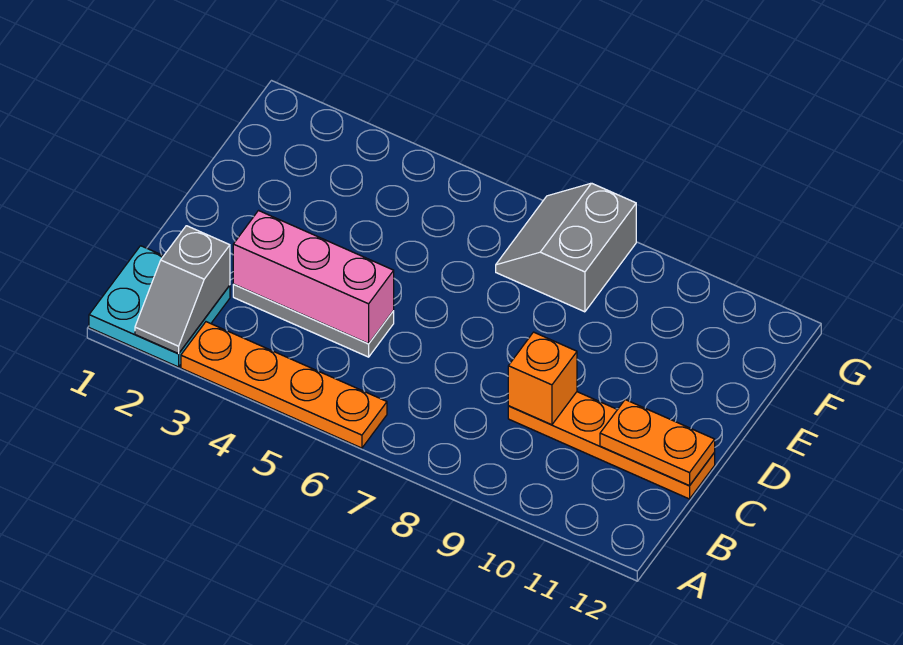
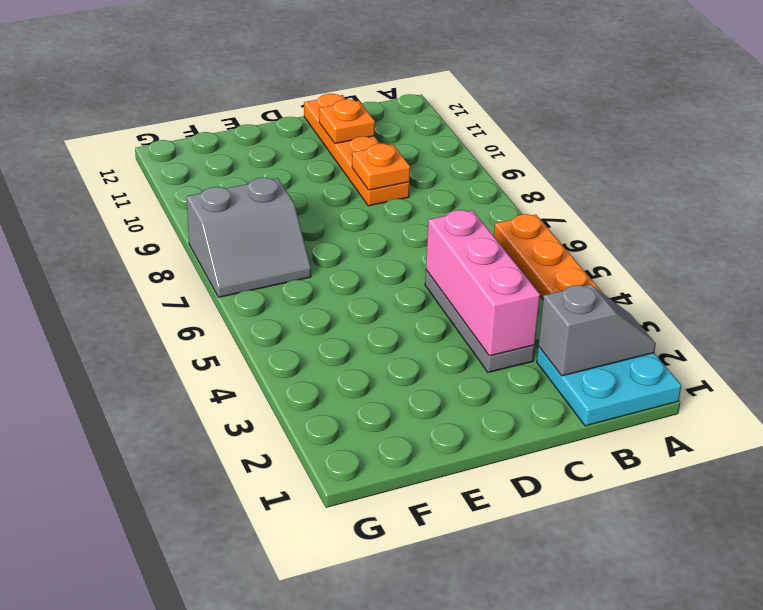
orange brick C9 level 2 -> orange plate C9 level 2
orange plate C11:C12 level 2 -> orange plate C11 level 2

